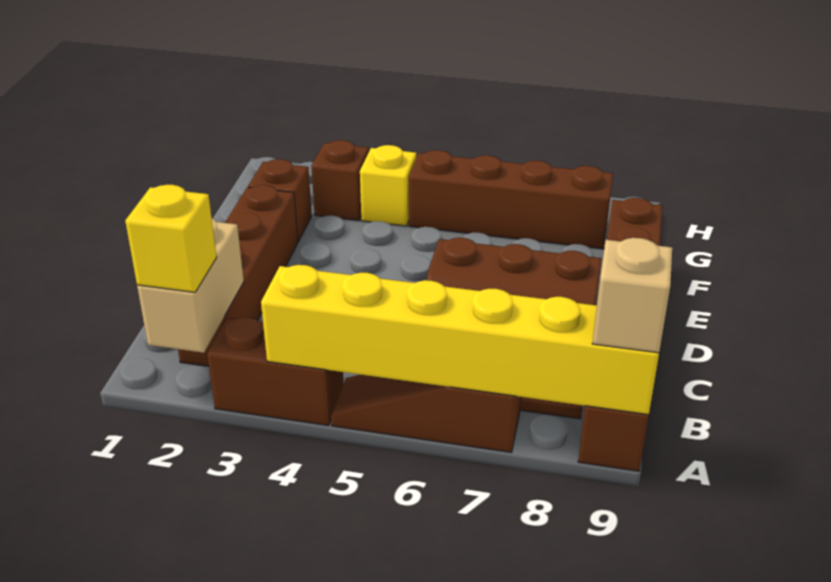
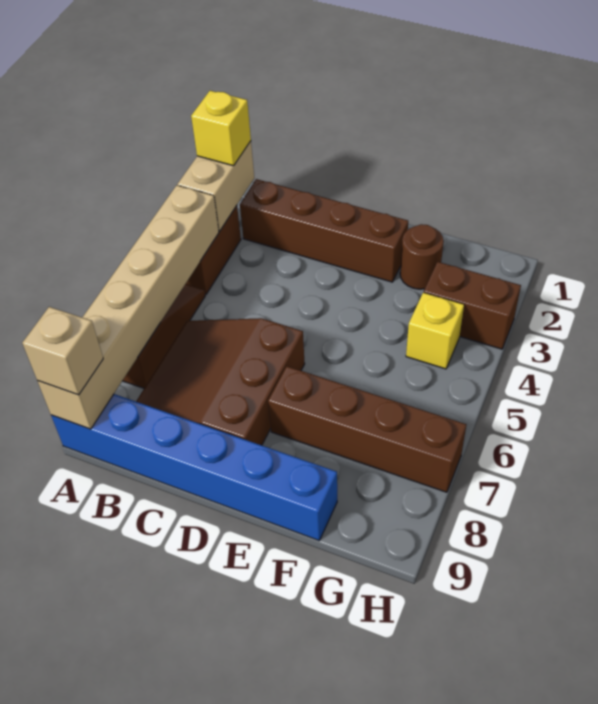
tan brick A2:B2 level 2 -> tan brick A2:A3 level 2
yellow brick A4:A9 level 2 -> tan brick A4:A9 level 2
brown brick A9:F9 level 1 -> blue brick A9:F9 level 1
brown brick F2 level 1 -> brown round brick F2 level 1
brown brick G3 level 1 -> brown brick G3:H3 level 1
brown brick G5:G8 level 1 -> brown brick E7:H7 level 1

